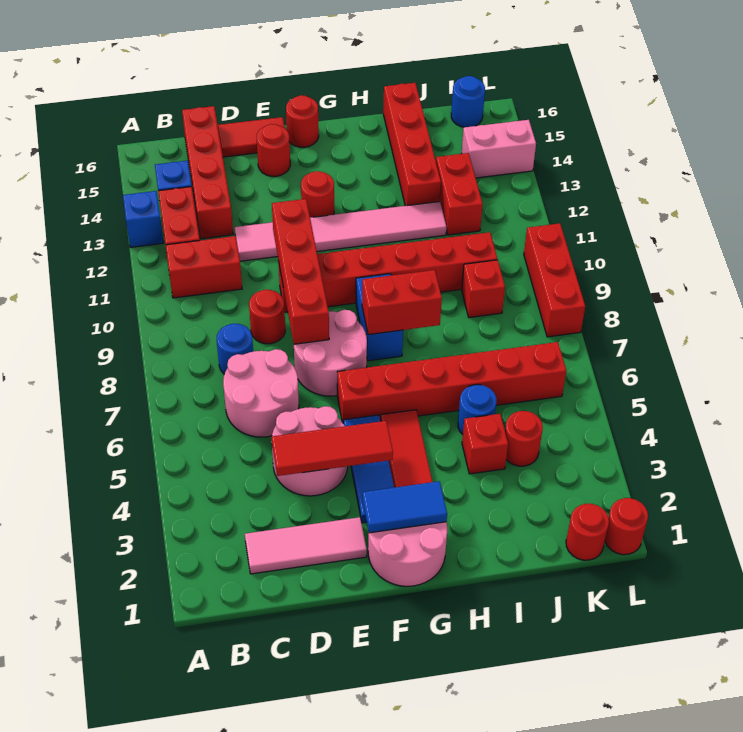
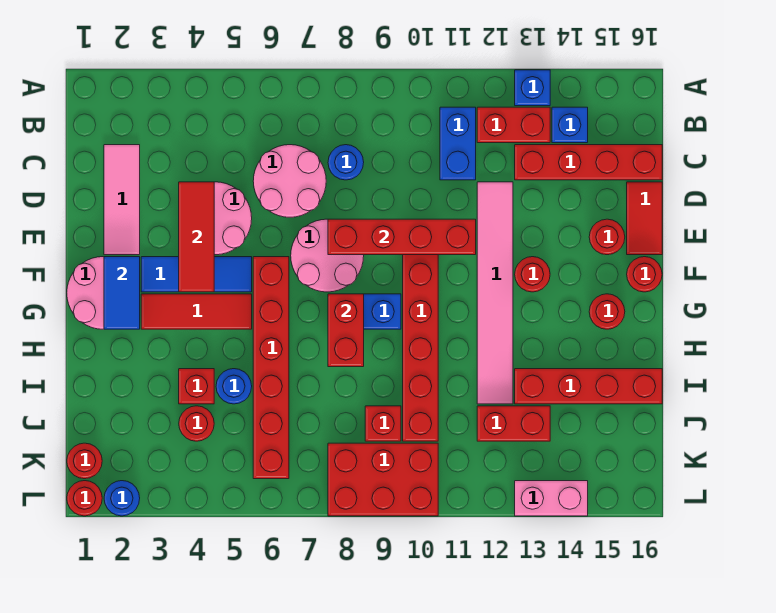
red brick B11:C11 level 1 -> blue brick B11:C11 level 1
red round brick D9 level 1 -> red round brick G15 level 1
pink brick K14:L14 level 1 -> pink brick L13:L14 level 1
blue round brick K16 level 1 -> blue round brick L2 level 1
red brick L8:L10 level 1 -> red brick K8:L10 level 1

